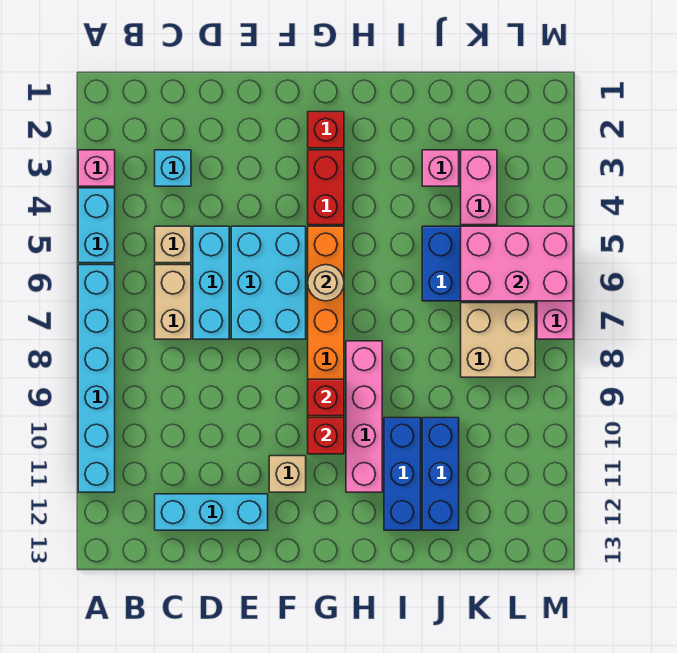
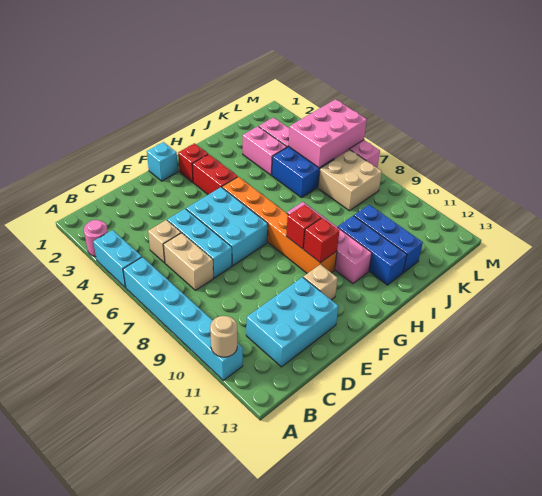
pink brick A3 level 1 -> pink round brick A3 level 1
cyan brick C3 level 1 -> cyan brick F1 level 1
cyan brick C12:E12 level 1 -> cyan brick C11:E12 level 1
tan round brick G6 level 2 -> tan round brick A11 level 2
pink brick J3 level 1 -> pink brick J3:J4 level 1

